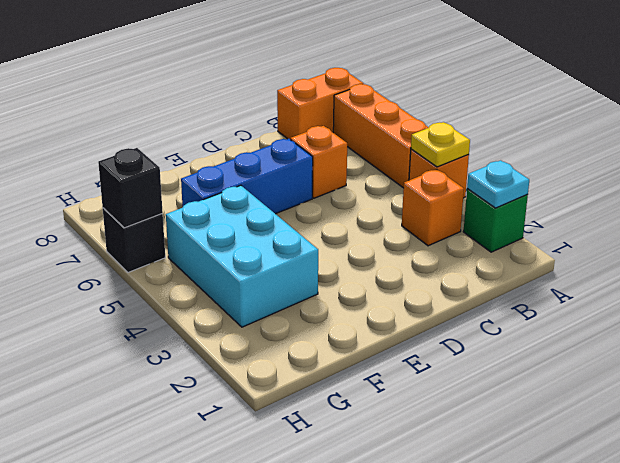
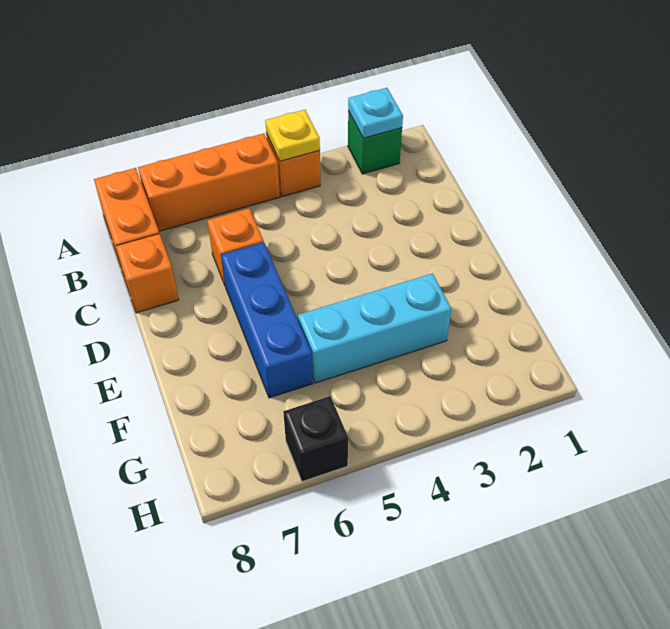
orange brick B3 level 1 -> orange brick C8 level 1
cyan brick F3:G5 level 1 -> cyan brick F3:F5 level 1
black brick H6 level 2 -> none

